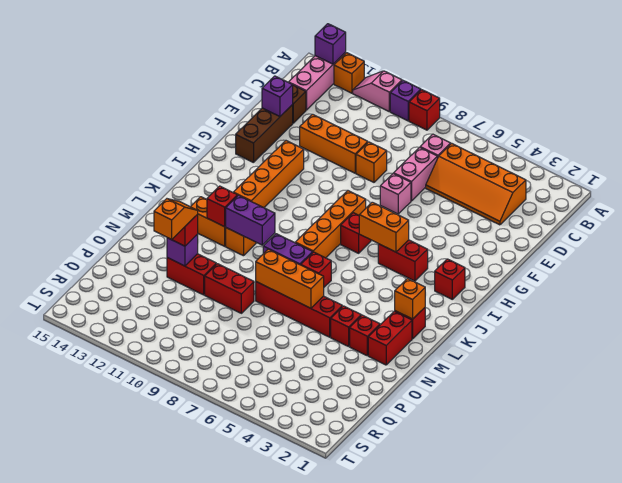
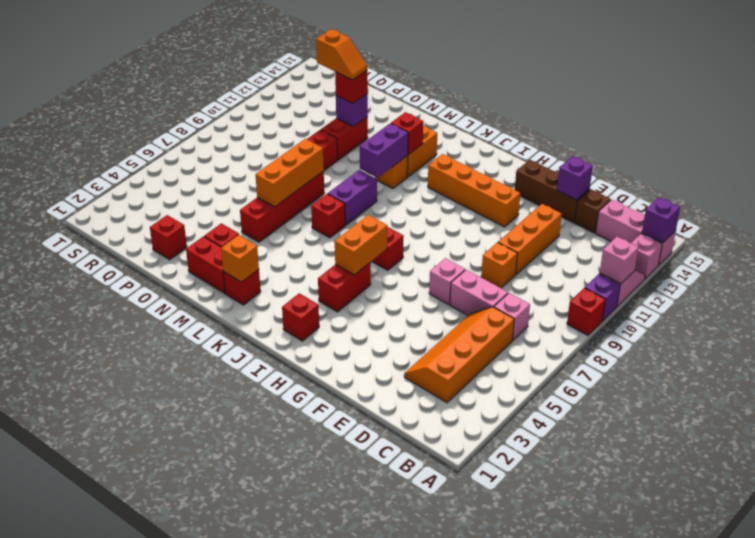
none -> pink brick A11 level 2
orange brick A13 level 1 -> pink brick A13 level 1
orange brick H8:K8 level 1 -> none
red brick N4 level 1 -> red brick P2 level 1

